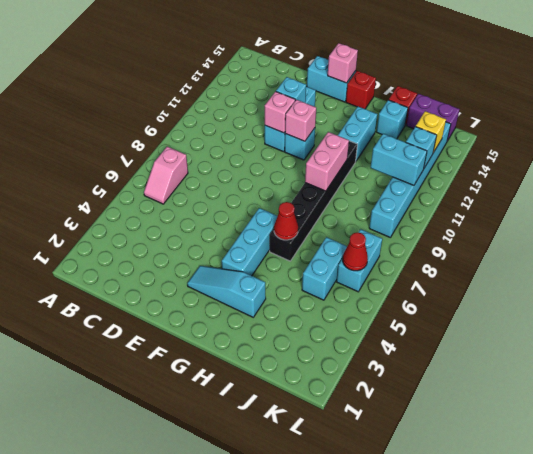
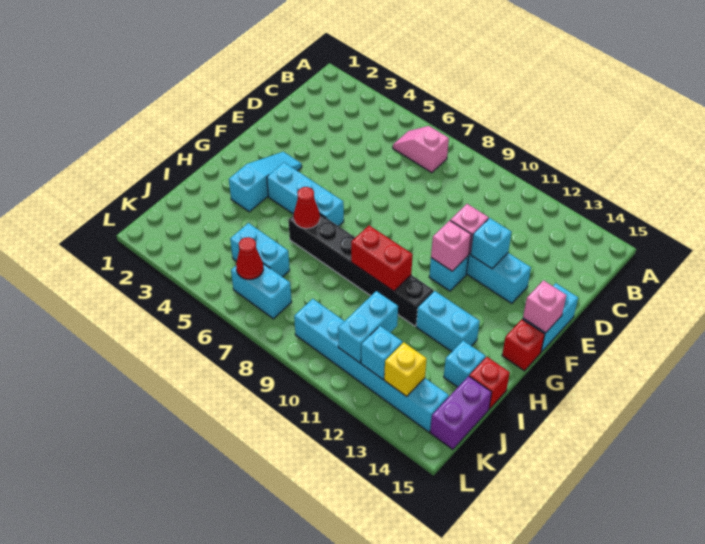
pink brick H9:H10 level 2 -> red brick H9:H10 level 2

